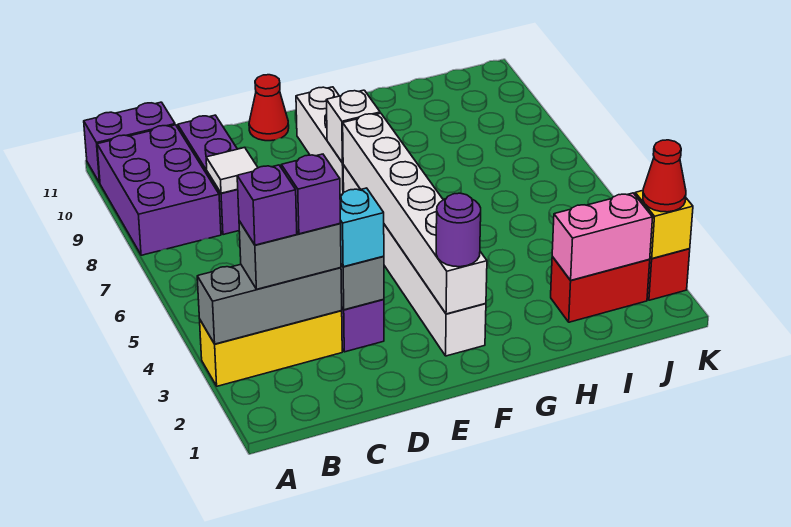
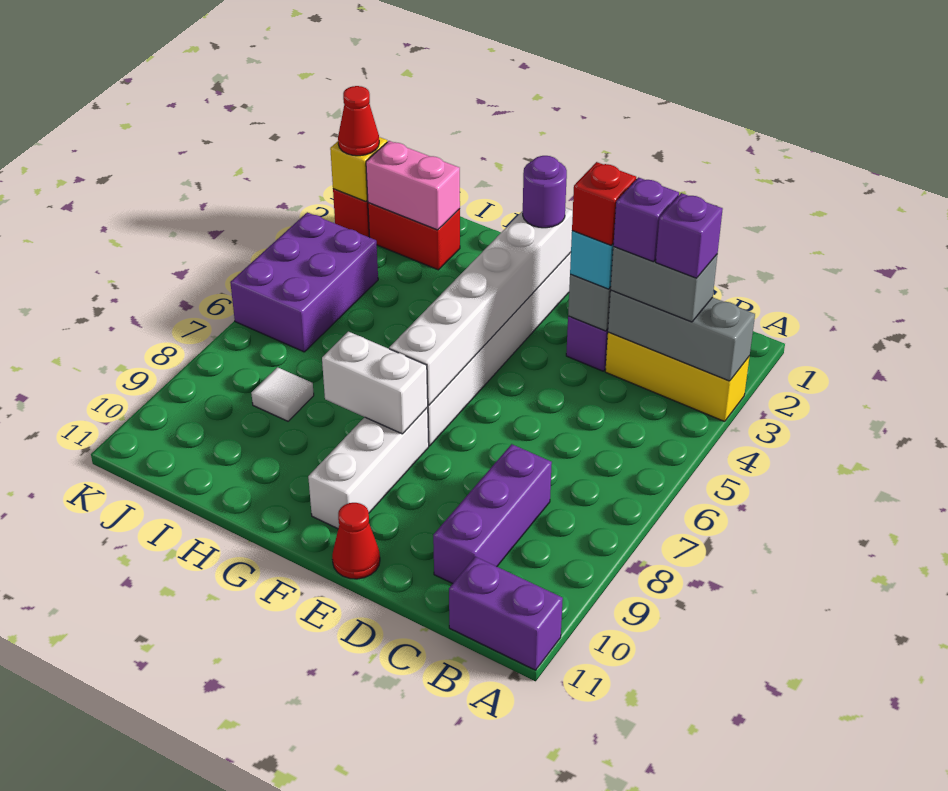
purple brick A8:B10 level 1 -> purple brick J4:K6 level 1
white tile C8 level 2 -> white tile I8 level 1
none -> red brick D3 level 4
white brick F8 level 2 -> white brick F8:G8 level 2

